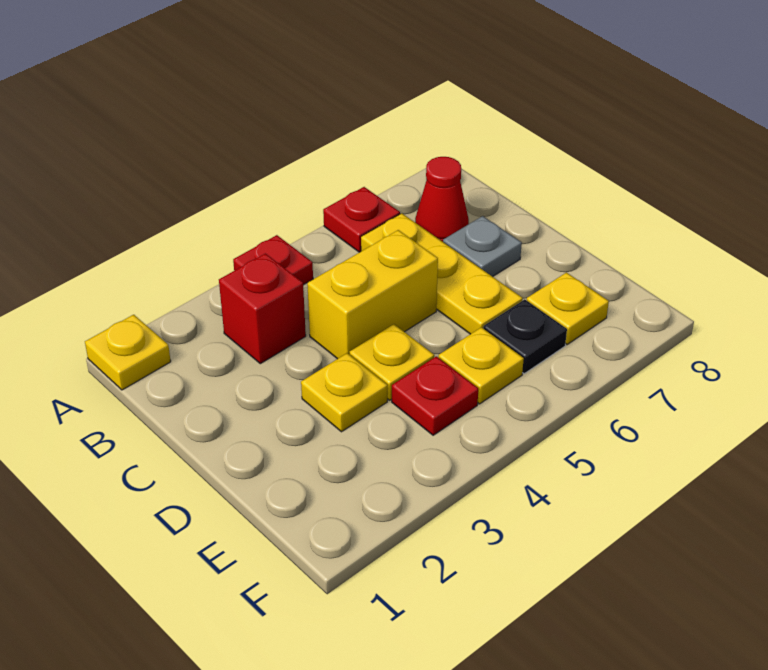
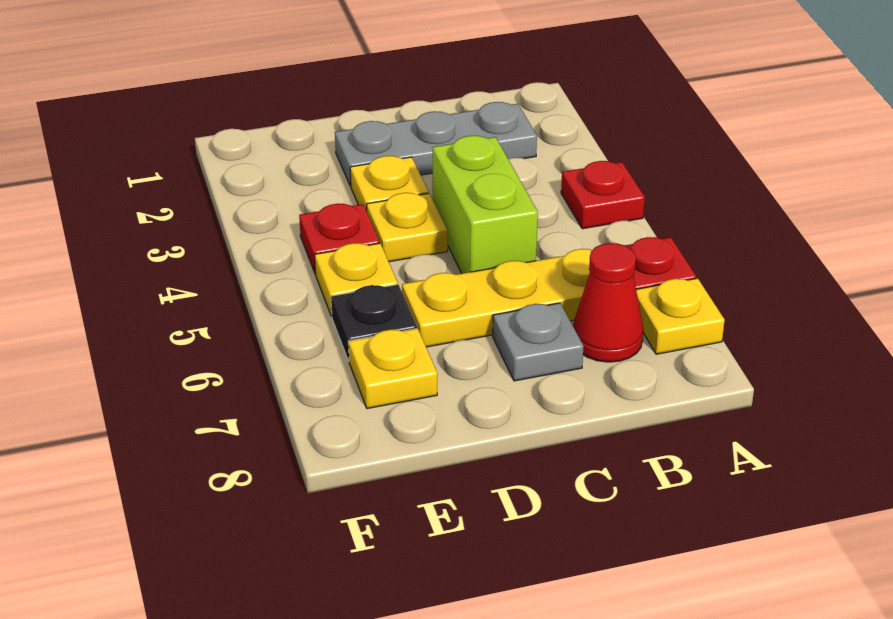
yellow plate A1 level 1 -> yellow plate A7 level 1
none -> grey plate B2:D2 level 1
red brick B3 level 1 -> none
yellow brick C4:C5 level 1 -> lime brick C4:C5 level 1

